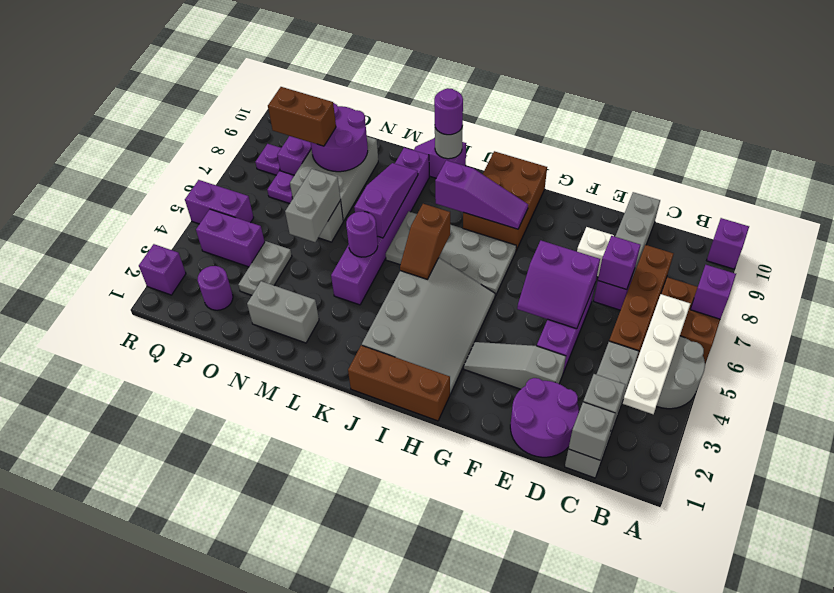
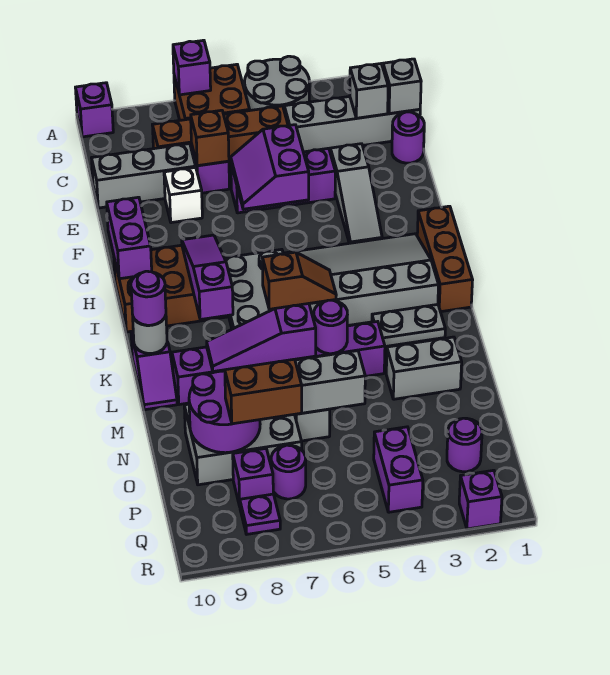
white plate B3:B6 level 2 -> none
purple round brick D1:E2 level 1 -> purple round brick D1 level 1
purple brick D7 level 2 -> brown brick D7 level 2
purple slope E5:F6 level 2 top 6 -> purple slope E5:F6 level 2 top 5
grey brick M2:N2 level 1 -> grey brick M2:M3 level 1
grey plate O3:O4 level 1 -> grey plate K2:K3 level 1
brown brick O8:P8 level 3 -> brown brick O7:O8 level 3
purple plate P7 level 1 -> purple round brick P7 level 1
purple brick Q5:R5 level 1 -> purple brick G10:H10 level 2

